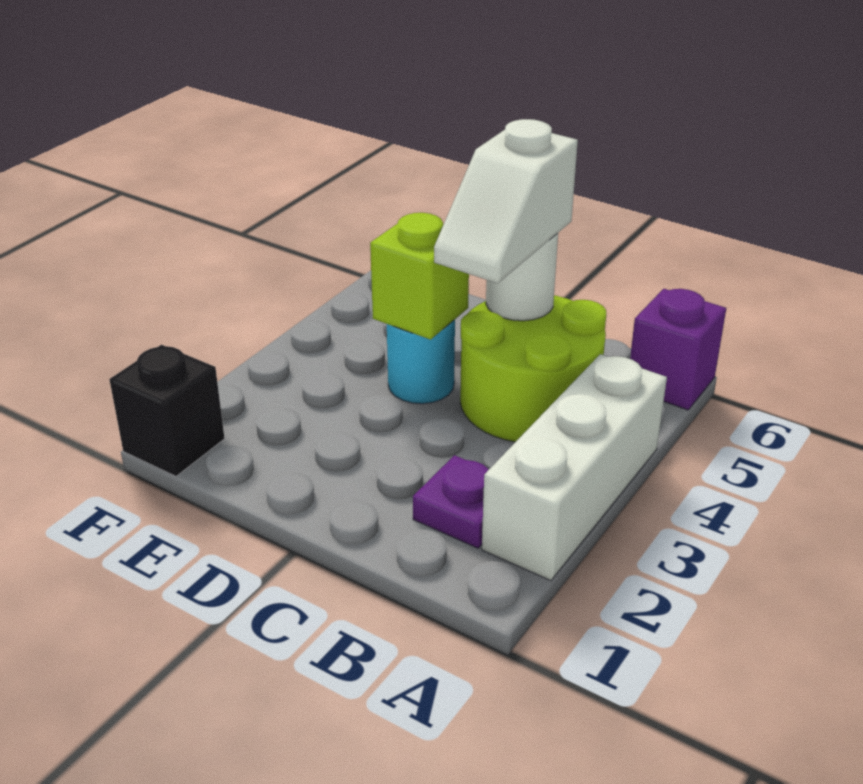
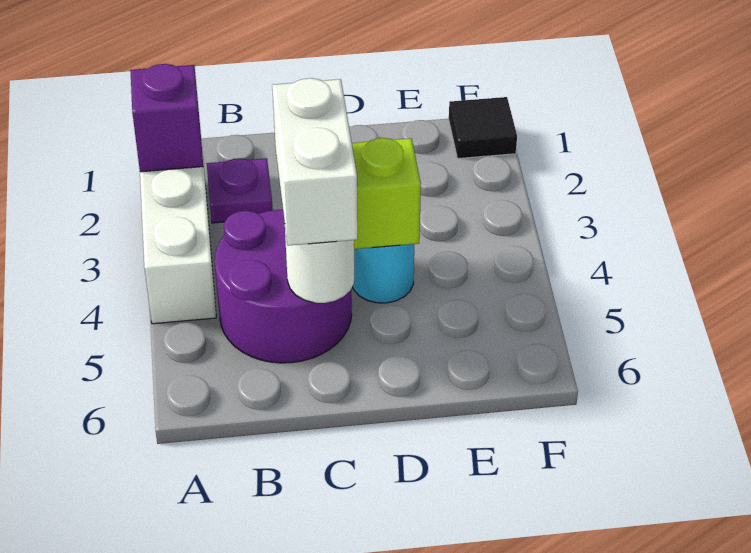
purple brick A6 level 1 -> purple brick A2 level 2
lime round brick B4:C5 level 1 -> purple round brick B4:C5 level 1
white slope C4:C5 level 3 top 5 -> white brick C4:C5 level 3
black brick F1 level 1 -> black tile F1 level 1

